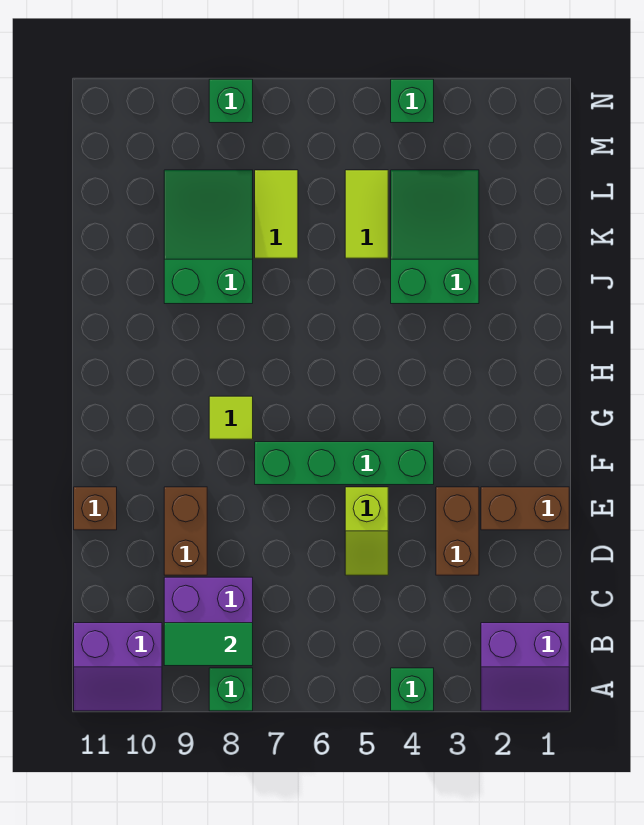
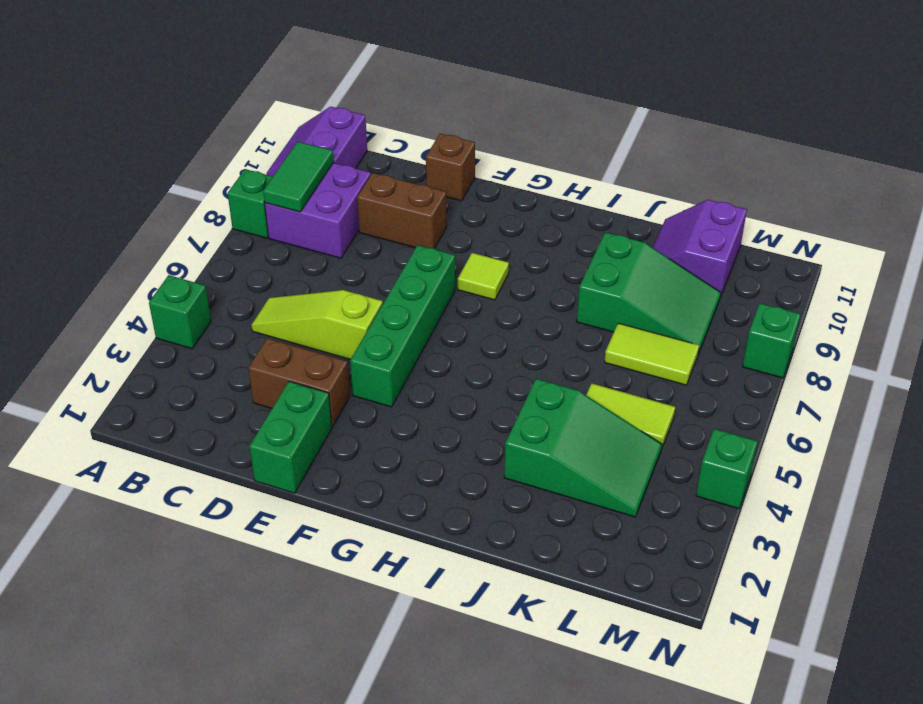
purple slope A1:B2 level 1 top B -> purple slope K10:L11 level 1 top L
lime slope D5:E5 level 1 top E -> lime slope C5:E5 level 1 top E
brown brick E1:E2 level 1 -> green brick E1:E2 level 1

